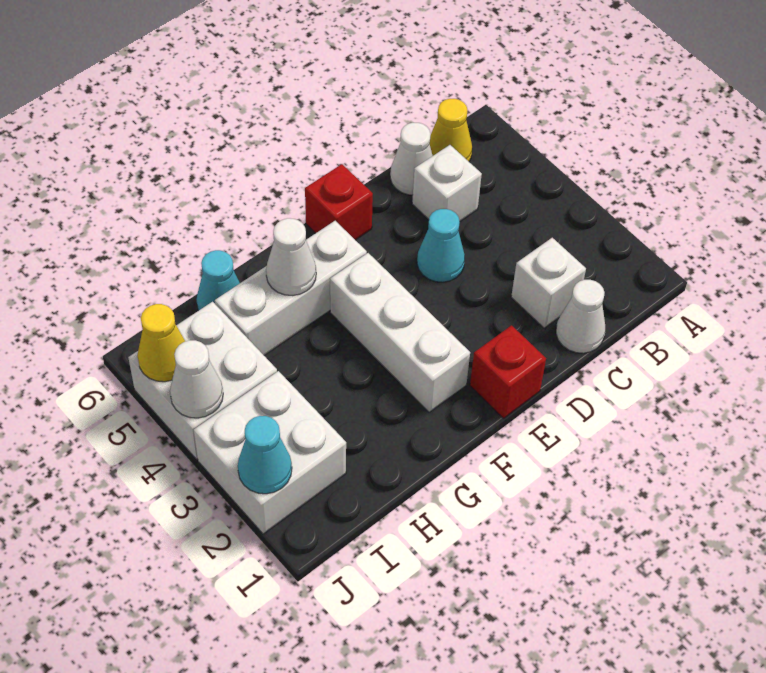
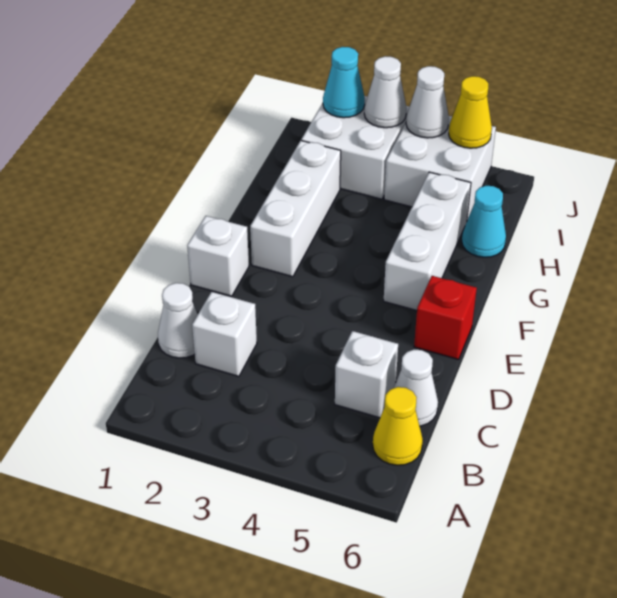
cyan cone D4 level 1 -> none
red brick E1 level 1 -> white brick E1 level 1
white brick F2:F4 level 1 -> white brick F2:H2 level 1
white cone G5 level 2 -> white cone J3 level 2

